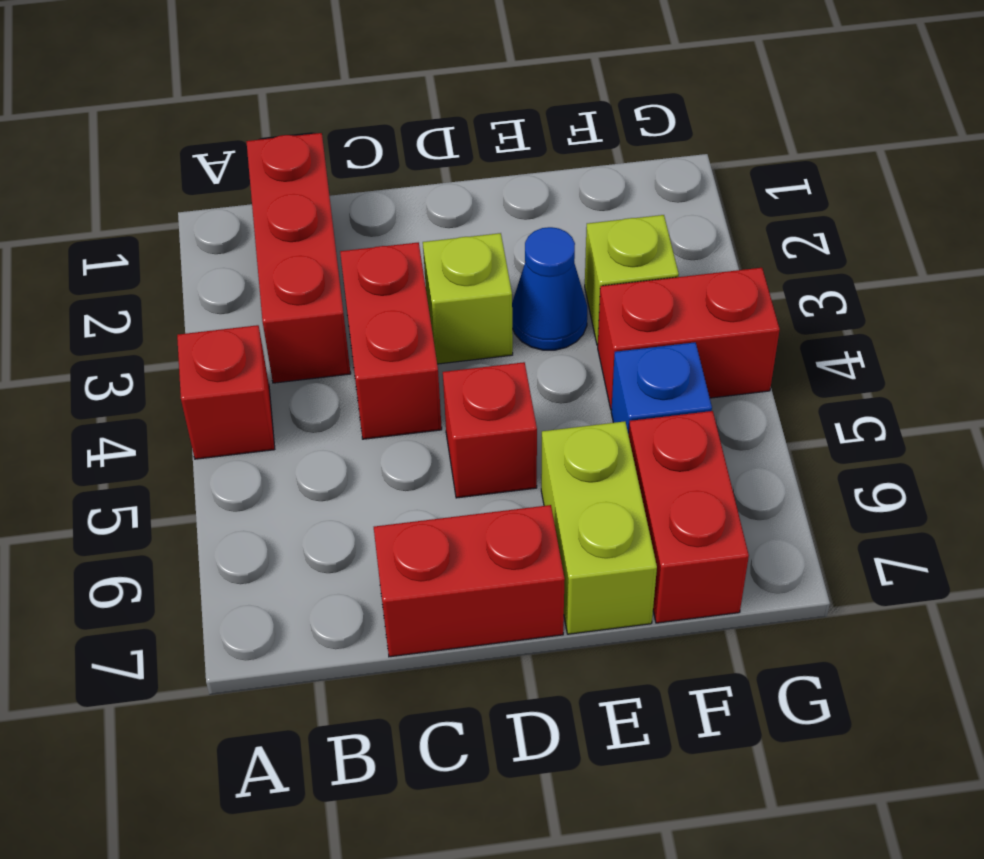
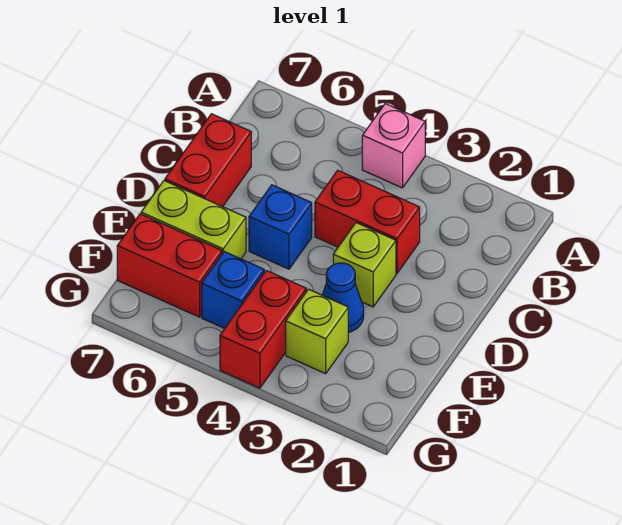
red brick A4 level 1 -> pink brick A4 level 1
red brick B1:B3 level 1 -> none
red brick D5 level 1 -> blue brick D5 level 1

